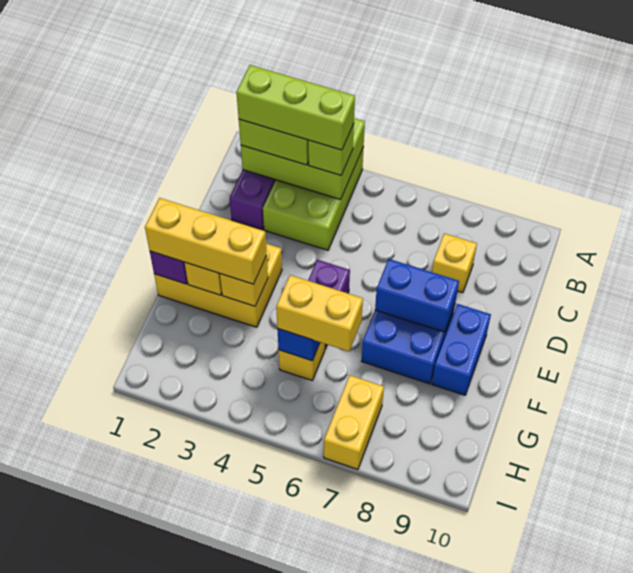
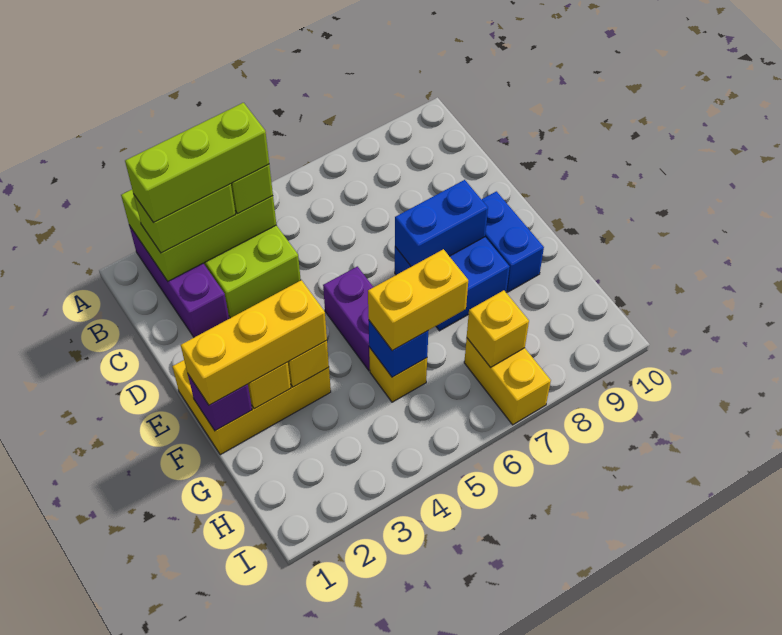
yellow brick C8 level 1 -> yellow brick H7 level 2

